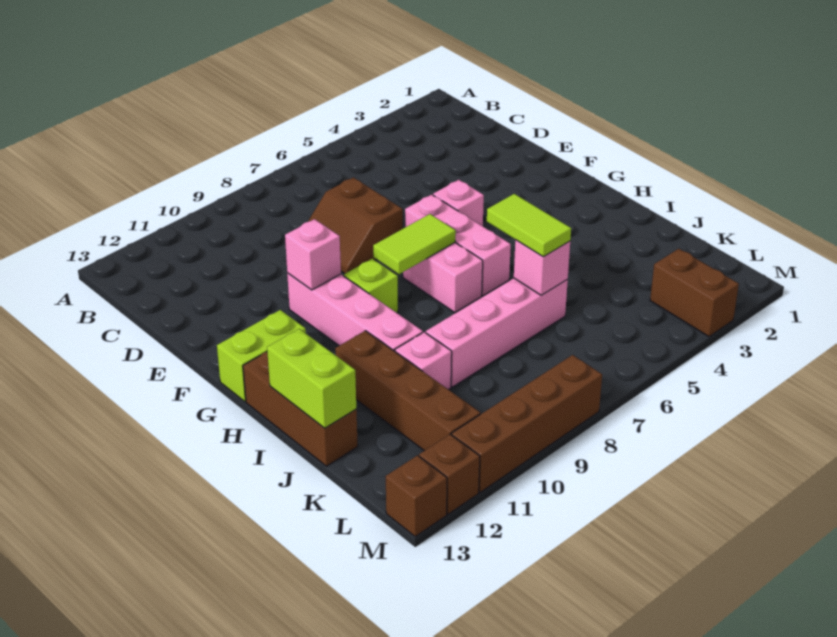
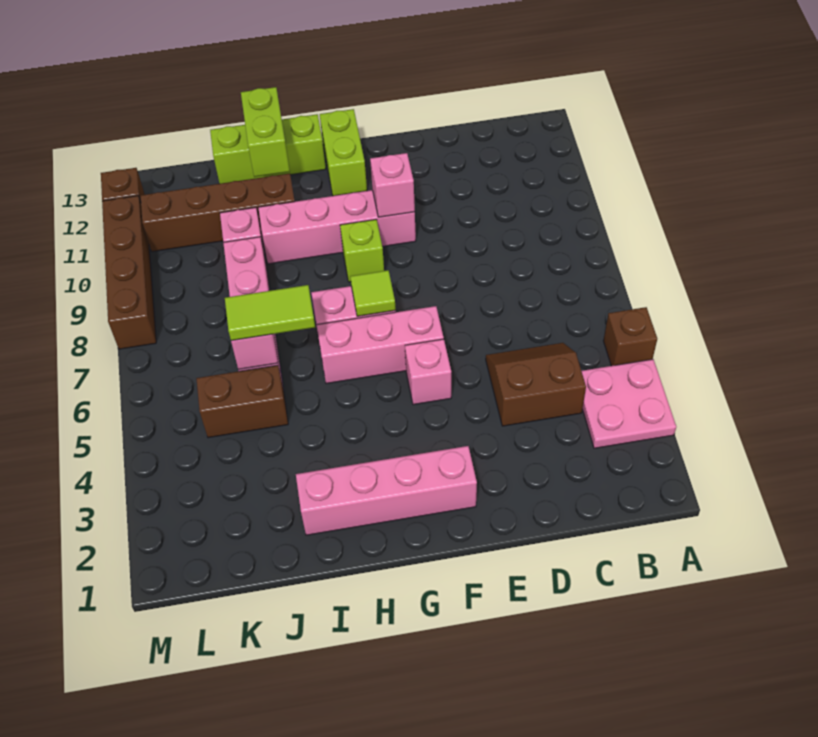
none -> pink plate A3:B4 level 1
brown slope D7:E8 level 1 top 7 -> brown slope C4:D5 level 1 top 4
none -> pink brick F2:I2 level 1
lime tile G7:G8 level 2 -> lime tile G7 level 2
brown brick H13:J13 level 1 -> lime brick H13:J13 level 1
lime brick I13:J13 level 2 -> lime brick I12:I13 level 2
brown brick L3:M3 level 1 -> brown brick J5:K5 level 1
brown brick M13 level 1 -> brown brick A5 level 1

